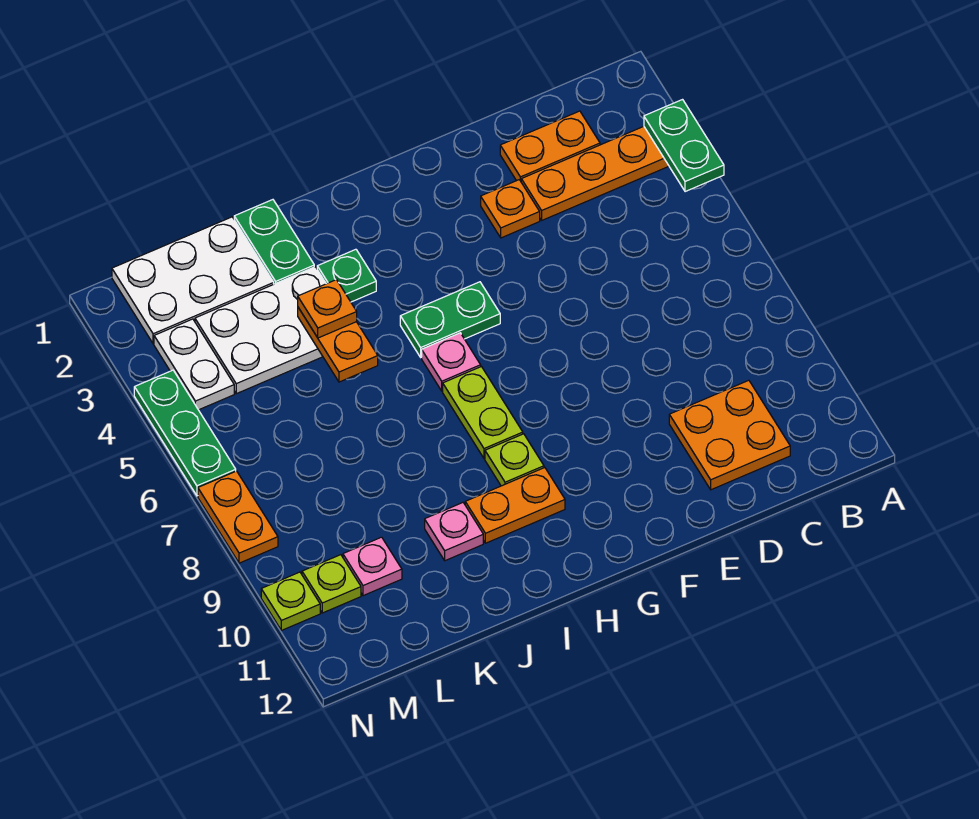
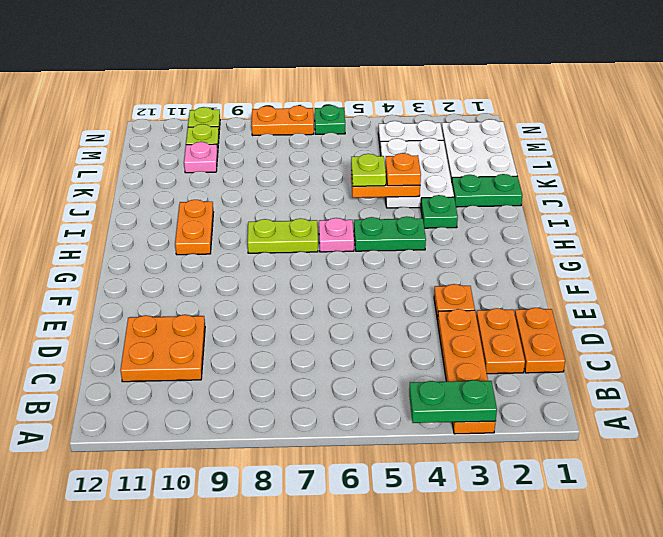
none -> orange plate C1:D1 level 1
green plate G5:H5 level 1 -> green plate H4:H5 level 1
lime plate H9 level 1 -> lime plate J5 level 3
pink plate J10 level 1 -> none
green plate N4:N6 level 1 -> green plate N6 level 1

